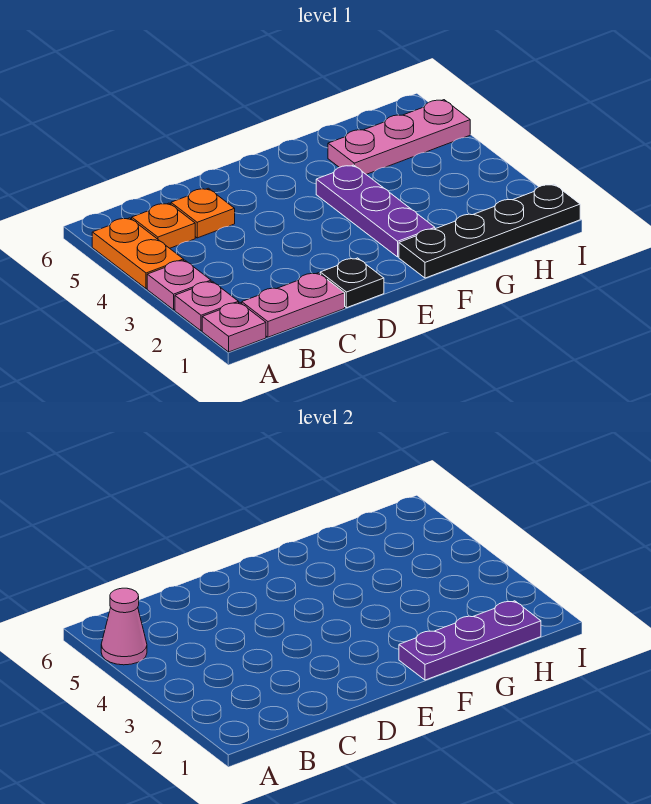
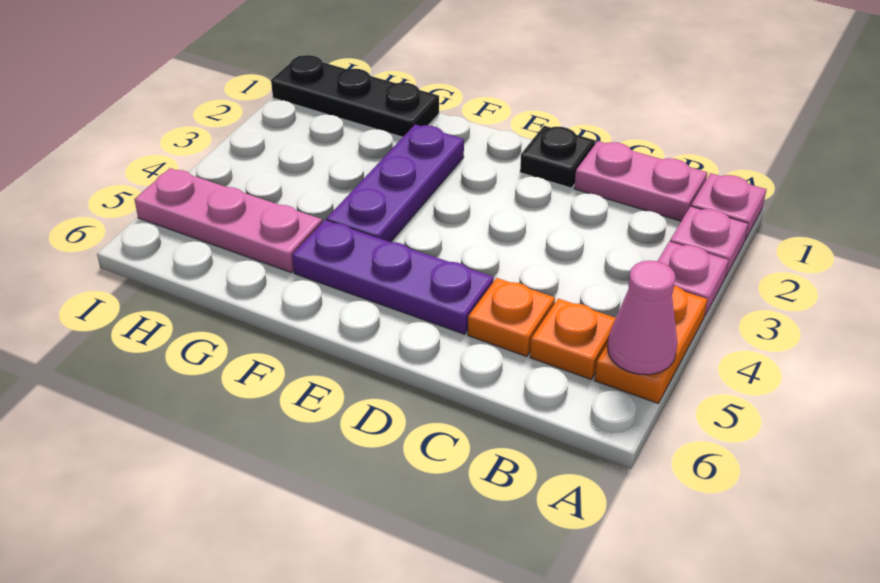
black plate F1:I1 level 1 -> black plate G1:I1 level 1
purple plate F1:H1 level 2 -> purple plate D5:F5 level 1

